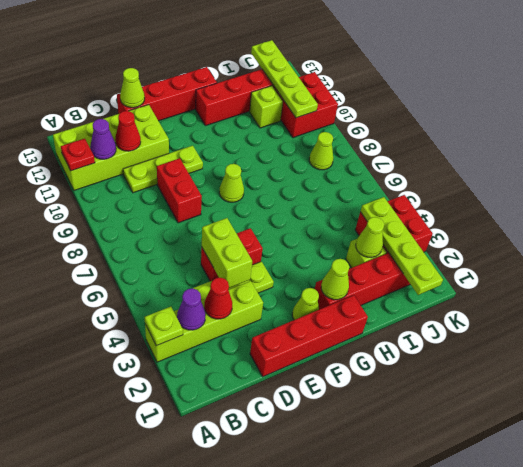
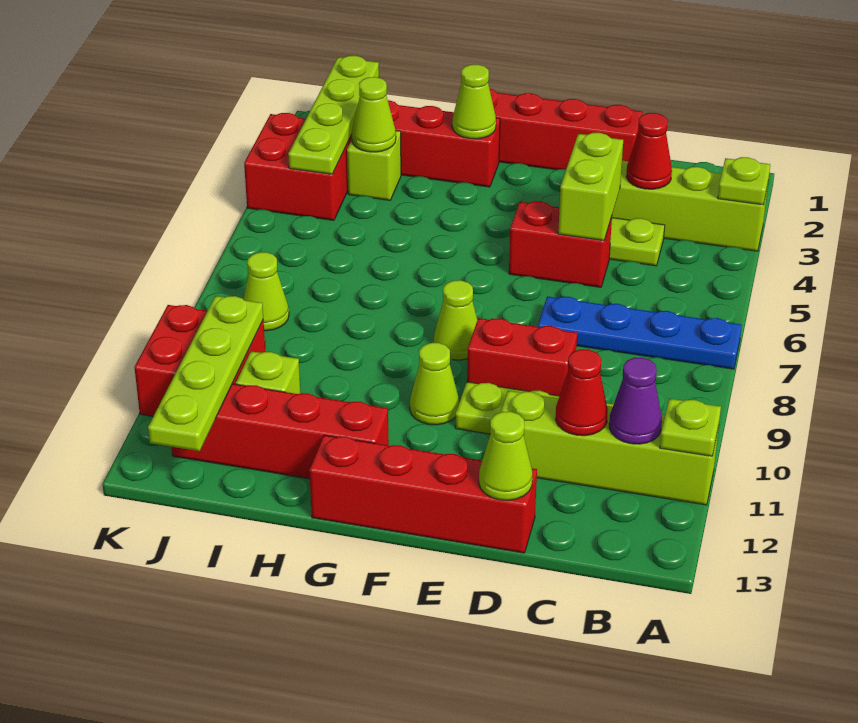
none -> blue plate A7:D7 level 1
lime brick A11:D12 level 1 -> lime brick A11:D11 level 1
red plate A11 level 2 -> lime plate A11 level 2
purple cone B3 level 2 -> none
red brick D8:D9 level 1 -> red brick D9:E9 level 1
lime cone F2 level 1 -> lime cone F10 level 1

